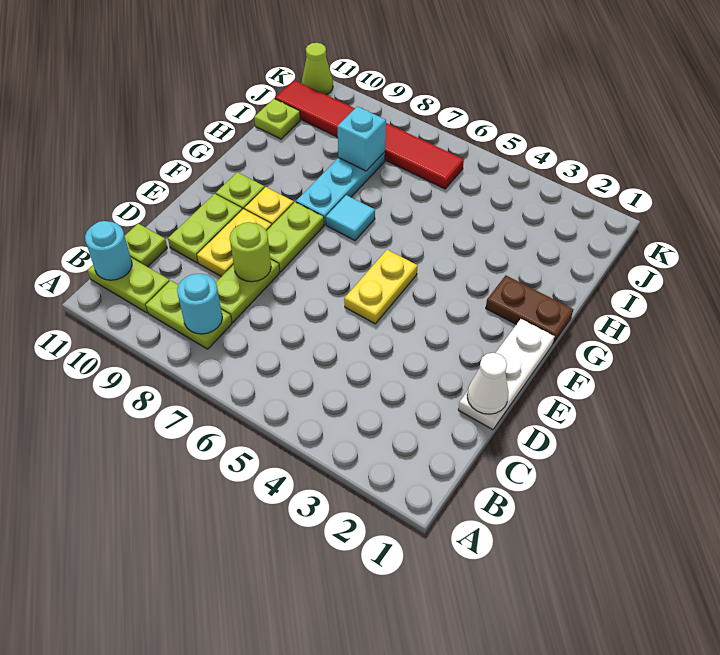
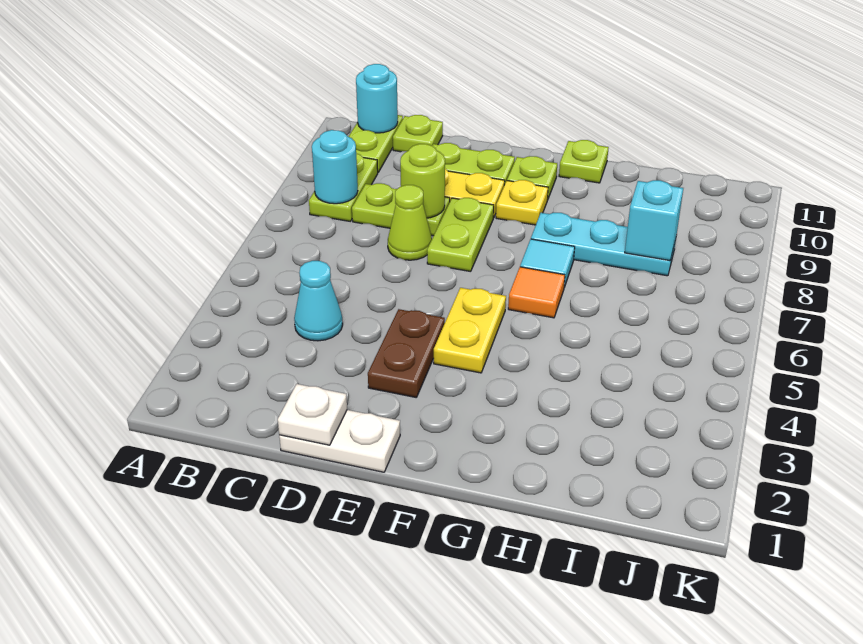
none -> cyan cone C4 level 1
white plate D1:F1 level 1 -> white plate D1:E1 level 1
white cone D1 level 2 -> white plate D1 level 2
yellow plate E5:F5 level 1 -> yellow plate F4:F5 level 1
lime plate E8:F8 level 1 -> lime plate E7:E8 level 1
brown plate G1:G2 level 1 -> brown plate E3:E4 level 1
none -> orange tile G6 level 1
lime plate I11 level 1 -> lime plate G11 level 1
red tile J6:J11 level 1 -> none
lime cone K11 level 1 -> lime cone D7 level 1

